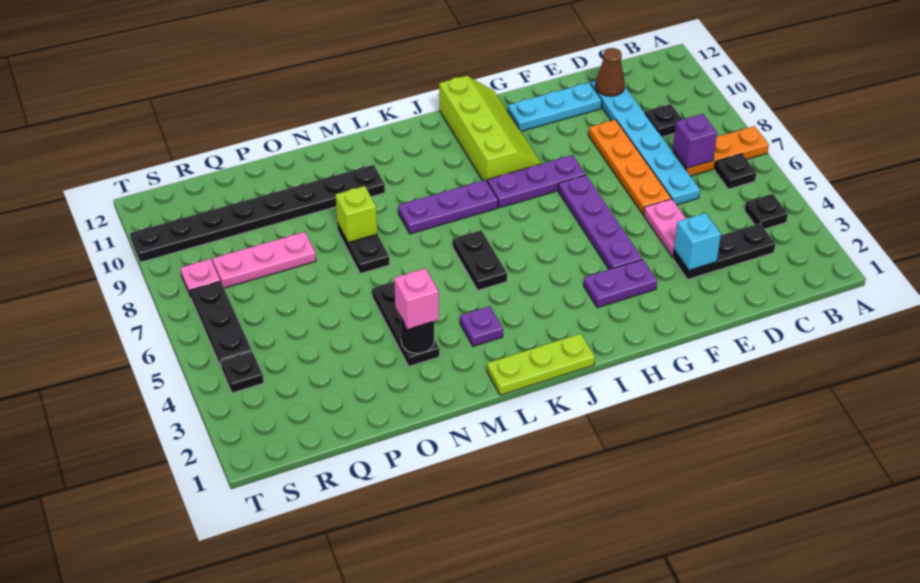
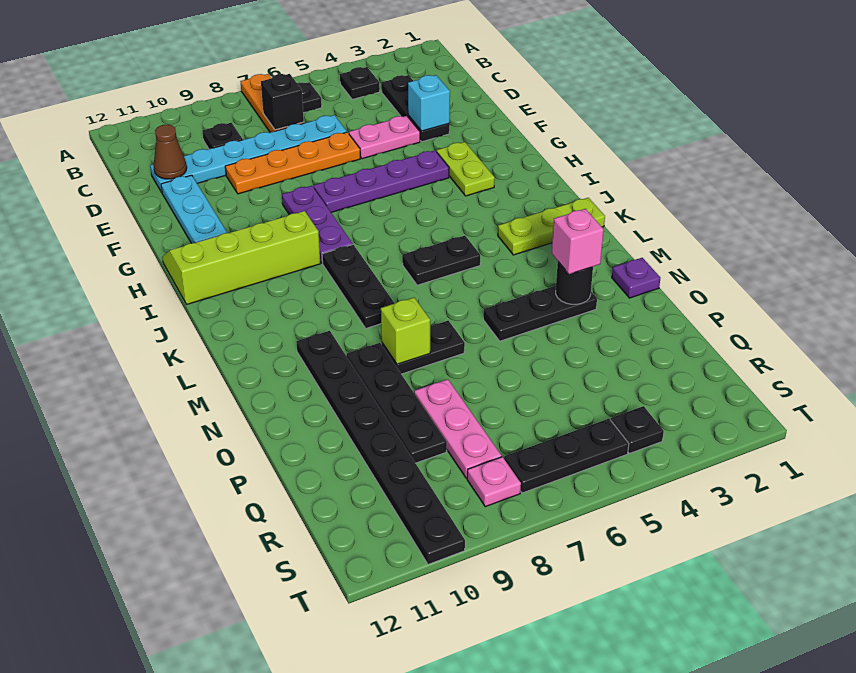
purple brick C7 level 2 -> black brick C7 level 2
purple plate G3:H3 level 1 -> lime plate G3:H3 level 1
lime plate J1:L1 level 1 -> lime plate K1:K3 level 1
purple plate J8:L8 level 1 -> black plate J8:L8 level 1
purple plate L3 level 1 -> purple plate N1 level 1
none -> black plate N9:Q9 level 1

